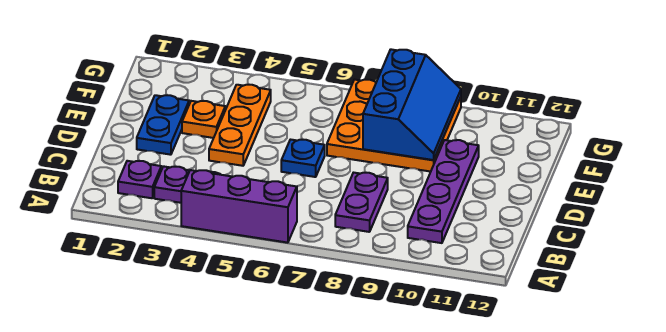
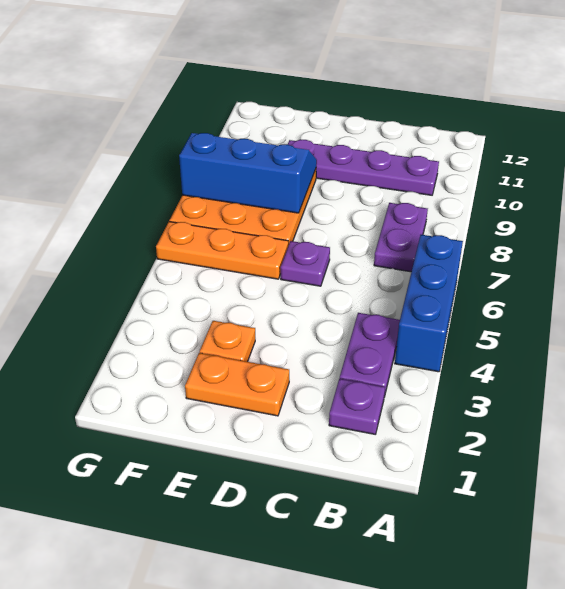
purple brick A4:A6 level 1 -> blue brick A4:A6 level 1
purple plate B8:C8 level 1 -> purple plate B7:B8 level 1
blue plate D2:E2 level 1 -> orange plate D2:E2 level 1
orange plate D4:F4 level 1 -> orange plate E6:G6 level 1
blue plate D6 level 1 -> purple plate D6 level 1

